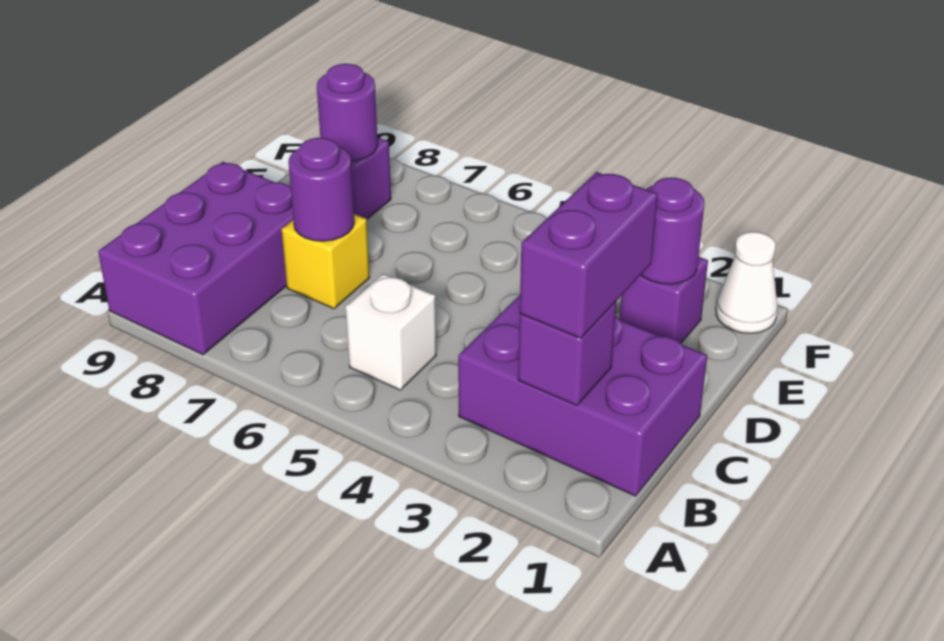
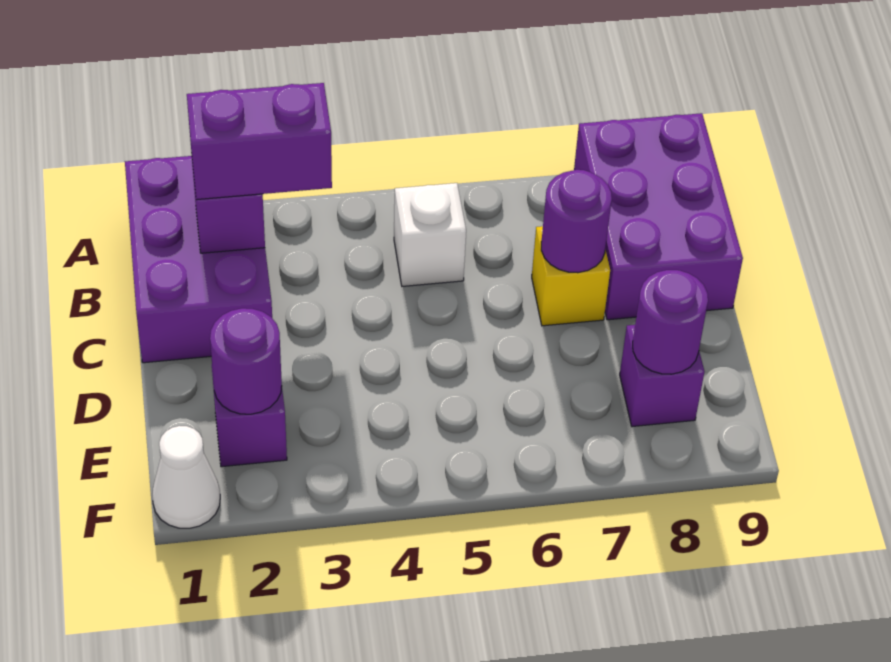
purple brick B1:C3 level 1 -> purple brick A1:C2 level 1
purple brick B2:C2 level 3 -> purple brick B2:B3 level 3

